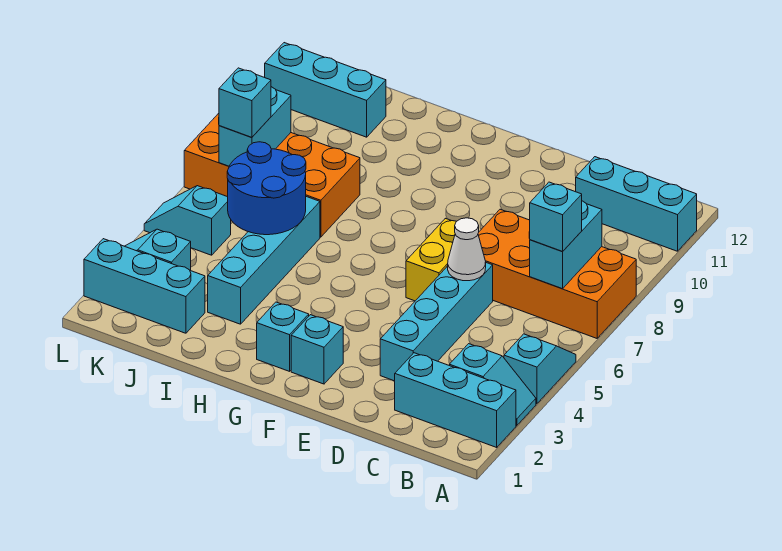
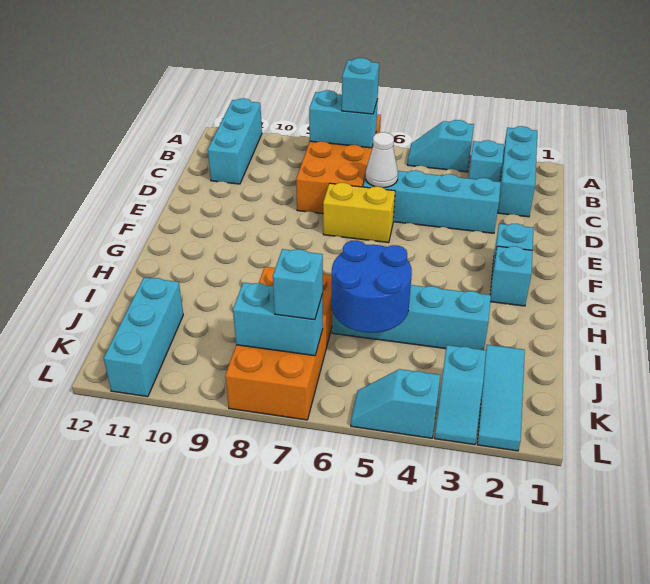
cyan brick J2:L2 level 1 -> cyan tile J2:L2 level 1
cyan slope K5:L5 level 1 top K -> cyan slope L4:L5 level 1 top 4

